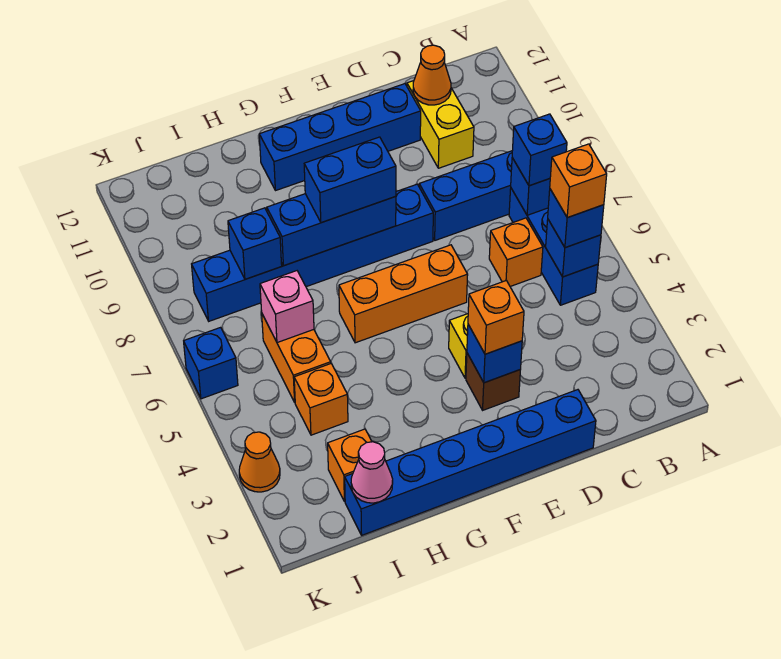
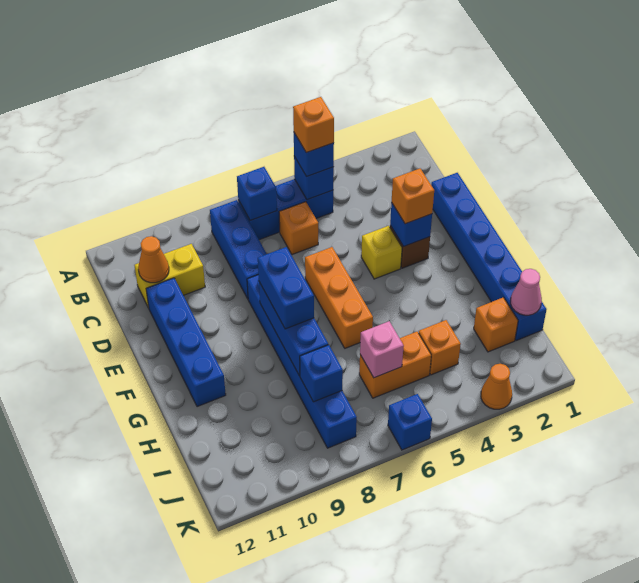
blue brick B7 level 3 -> none

